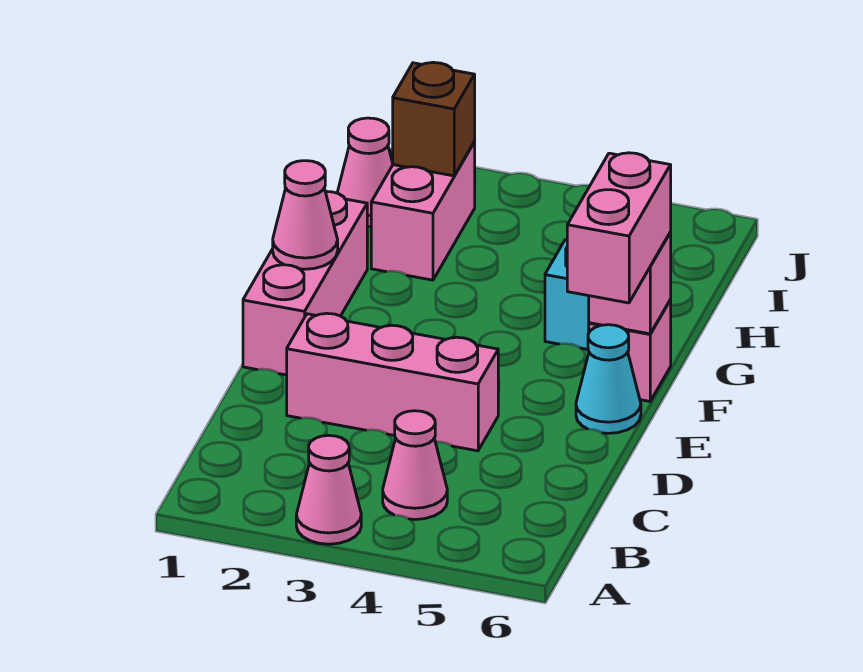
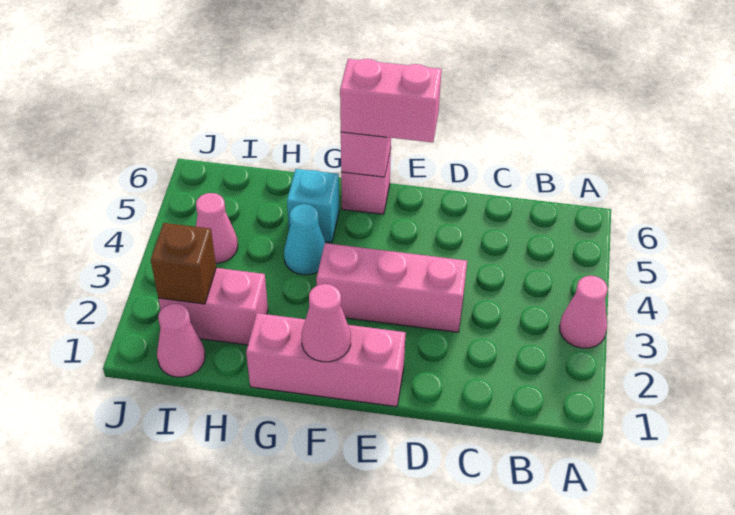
pink cone B4 level 1 -> pink cone I4 level 1
pink brick D2:D4 level 1 -> pink brick D3:F3 level 1
cyan cone E6 level 1 -> cyan cone G4 level 1

